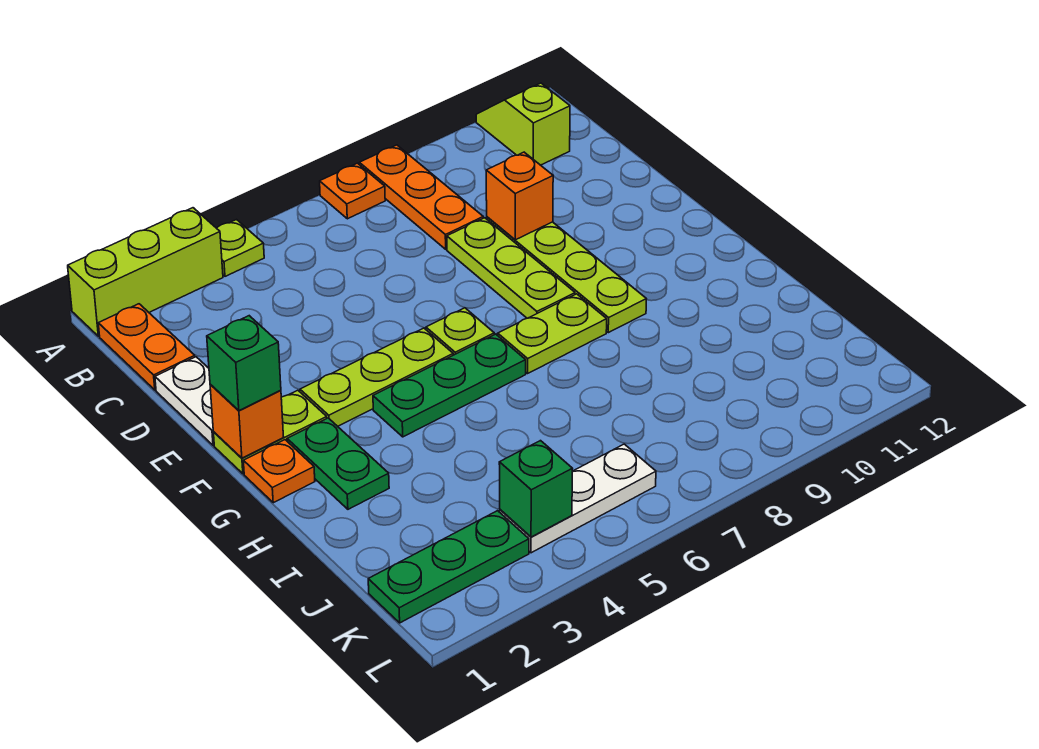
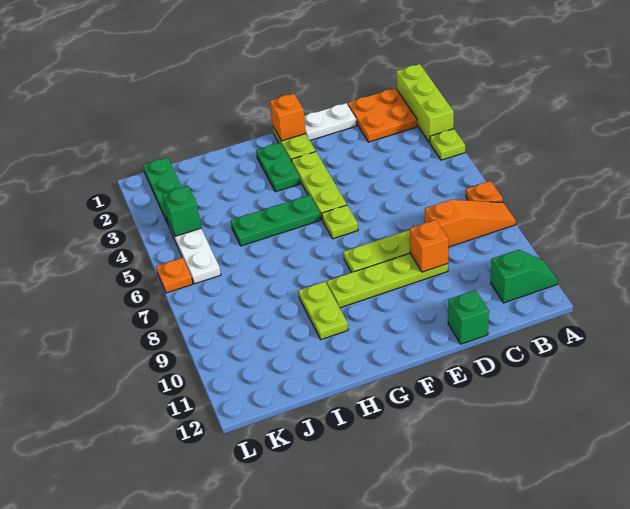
orange plate A8:C8 level 1 -> orange slope A8:C8 level 1 top C
lime slope A11:B11 level 1 top B -> green slope A11:B11 level 1 top B
orange plate B1:C1 level 1 -> orange plate B1:C2 level 1
green brick F1 level 3 -> green brick D12 level 1
orange plate G1 level 1 -> orange plate L6 level 1
green plate G2:H2 level 1 -> green plate G2:G3 level 1
green plate G4:G6 level 1 -> green plate G5:I5 level 1
lime plate G7:G8 level 1 -> lime plate H9:H10 level 1

